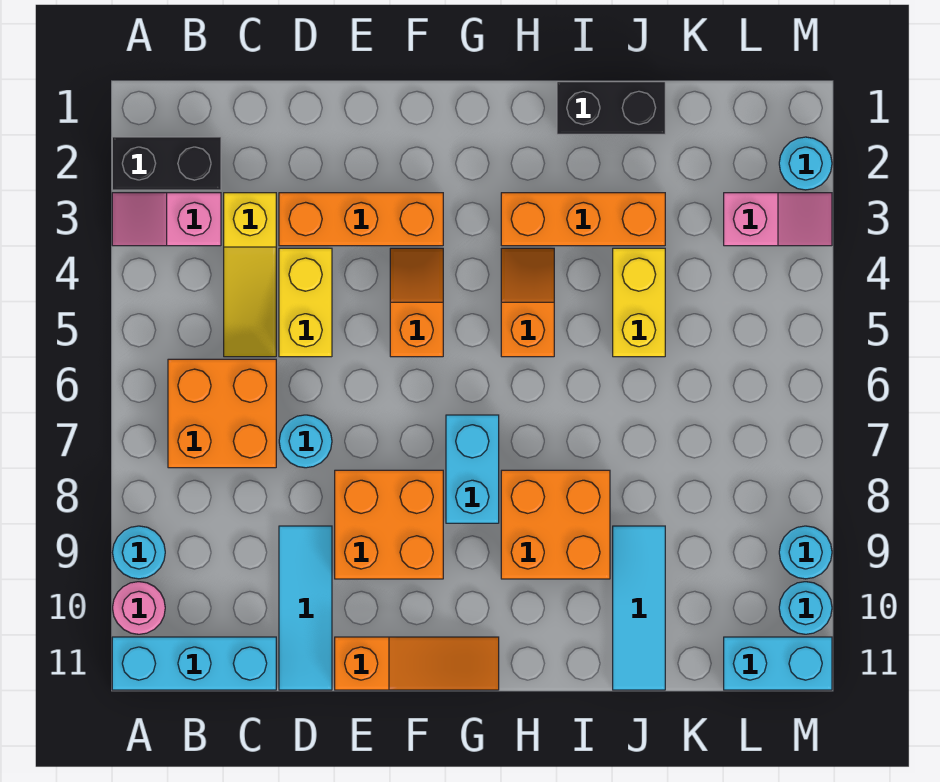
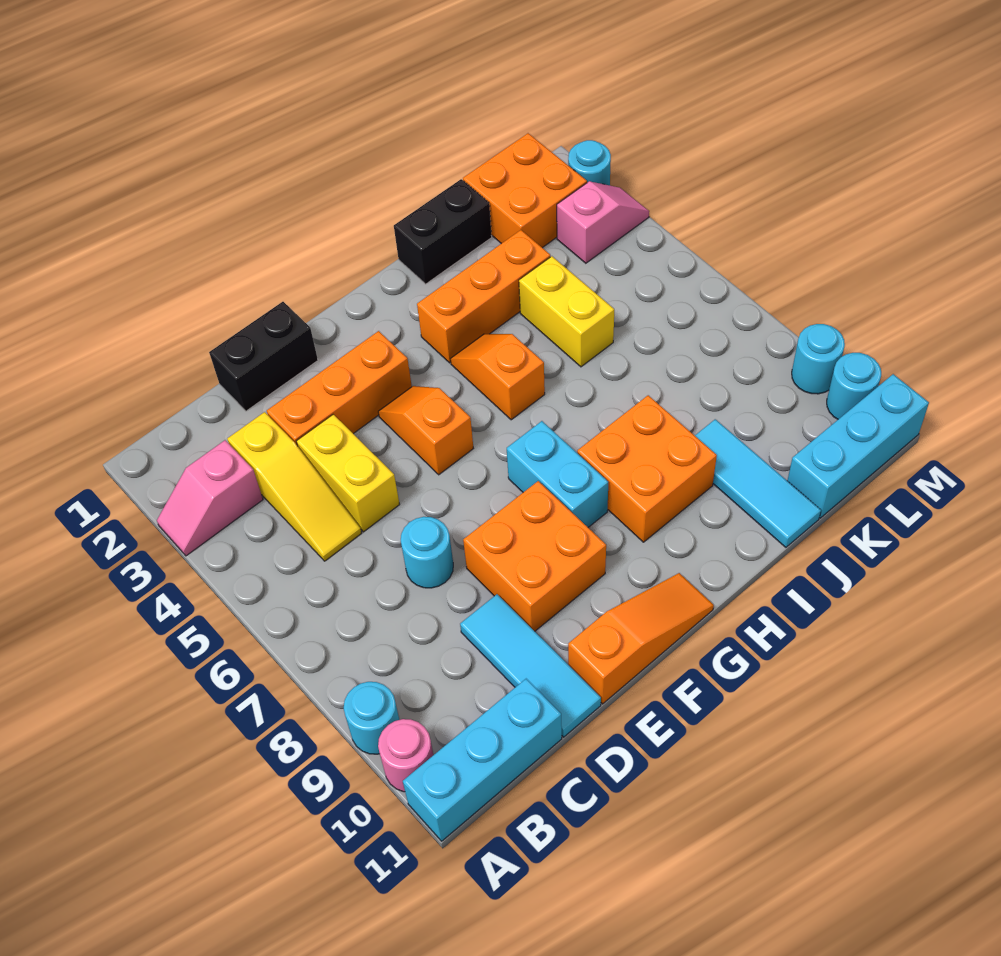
black brick A2:B2 level 1 -> black brick D1:E1 level 1
orange brick B6:C7 level 1 -> orange brick K1:L2 level 1
cyan brick L11:M11 level 1 -> cyan brick K11:M11 level 1

